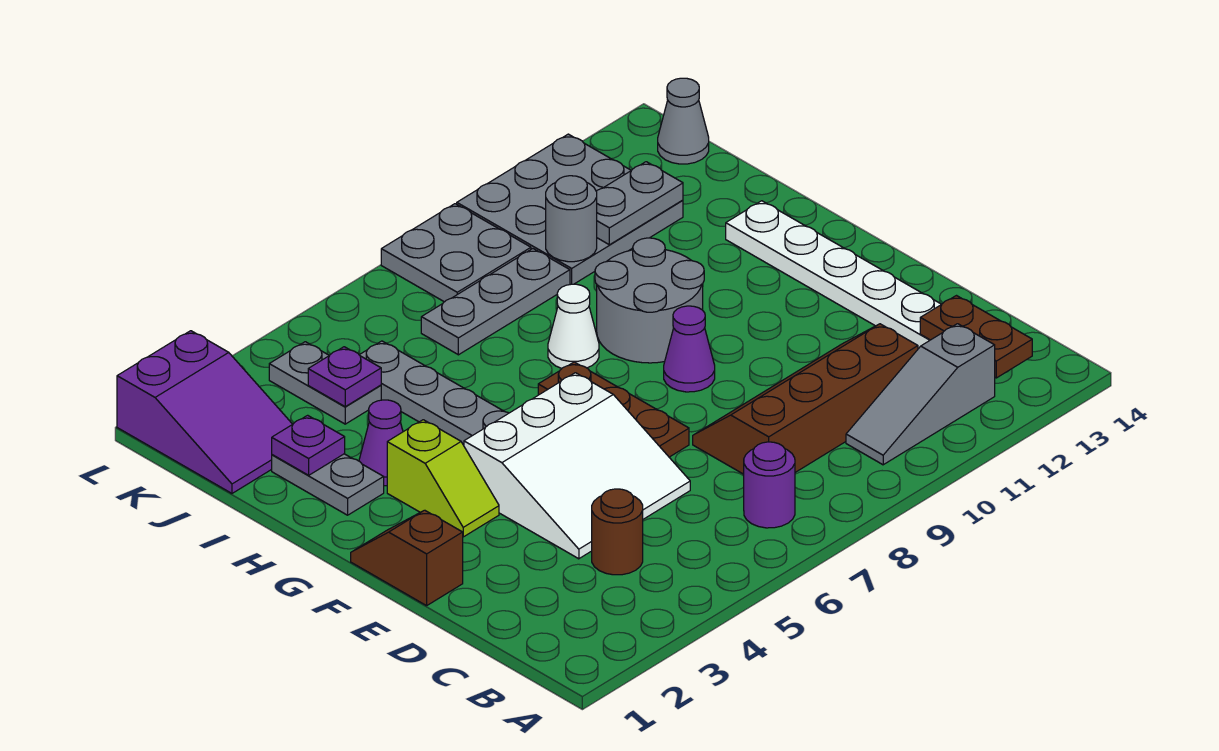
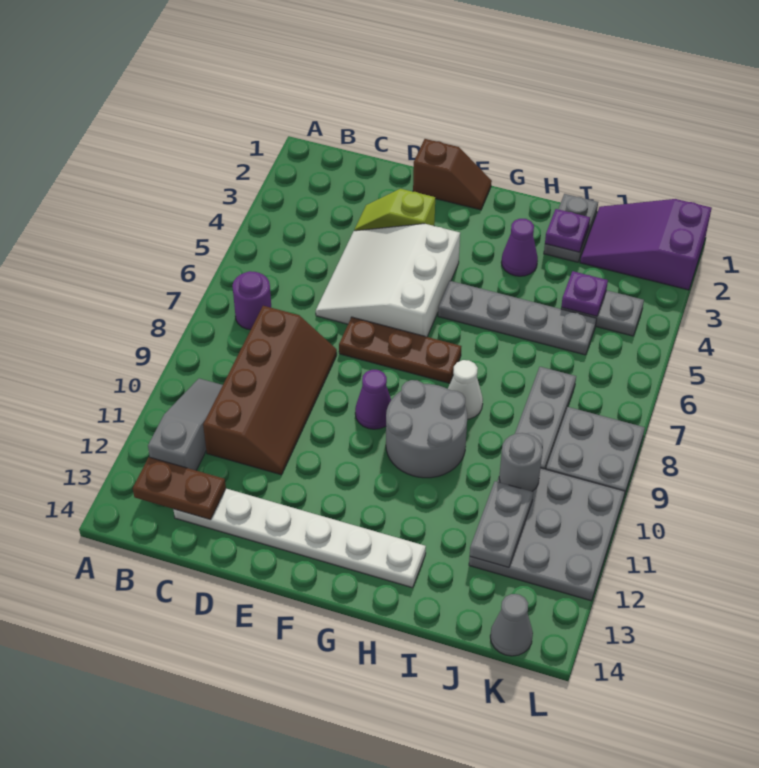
brown round brick C4 level 1 -> none
lime slope F3:G3 level 1 top G -> lime slope D3:E3 level 1 top E
grey plate H2:I2 level 1 -> grey plate I1:I2 level 1

